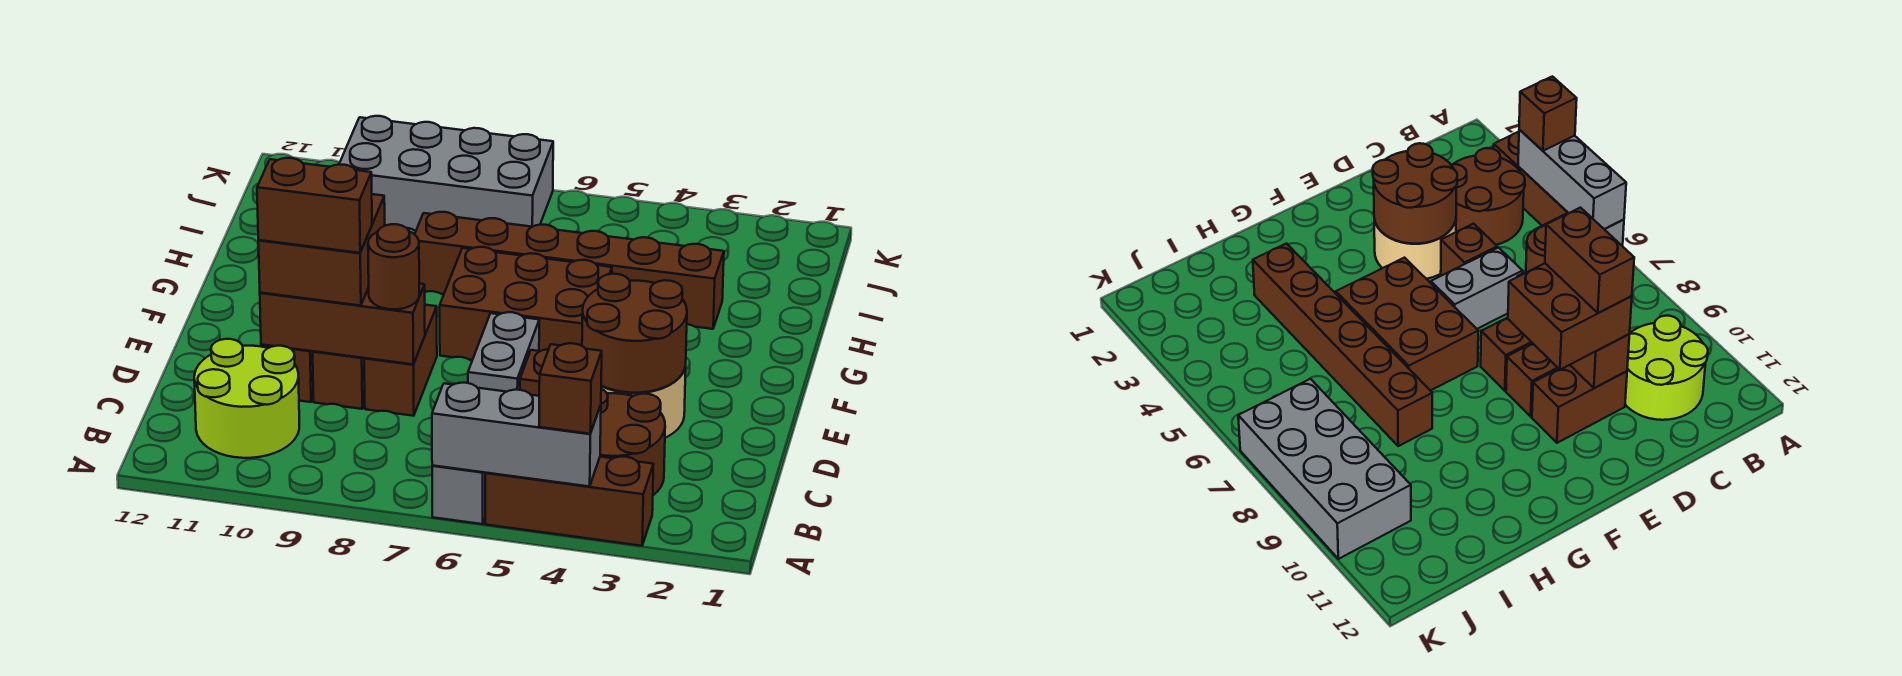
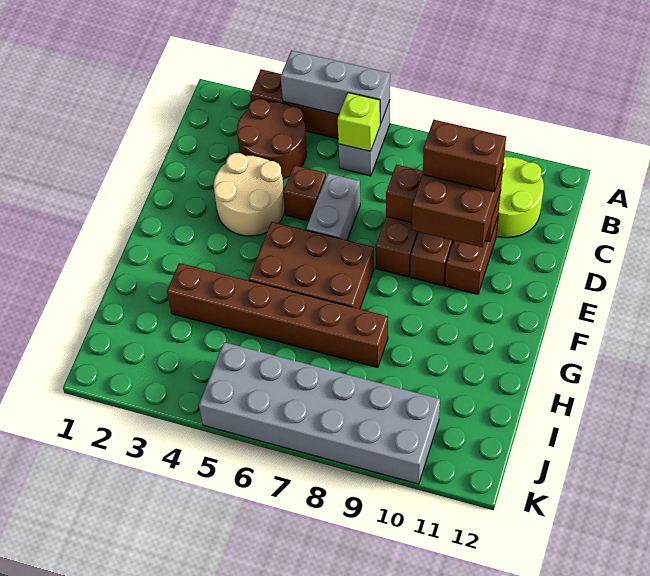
brown brick A4 level 3 -> none
none -> lime brick B6 level 2
brown round brick D3:E4 level 2 -> none
brown round brick D8 level 3 -> none
grey brick J7:K10 level 1 -> grey brick J5:K10 level 1

